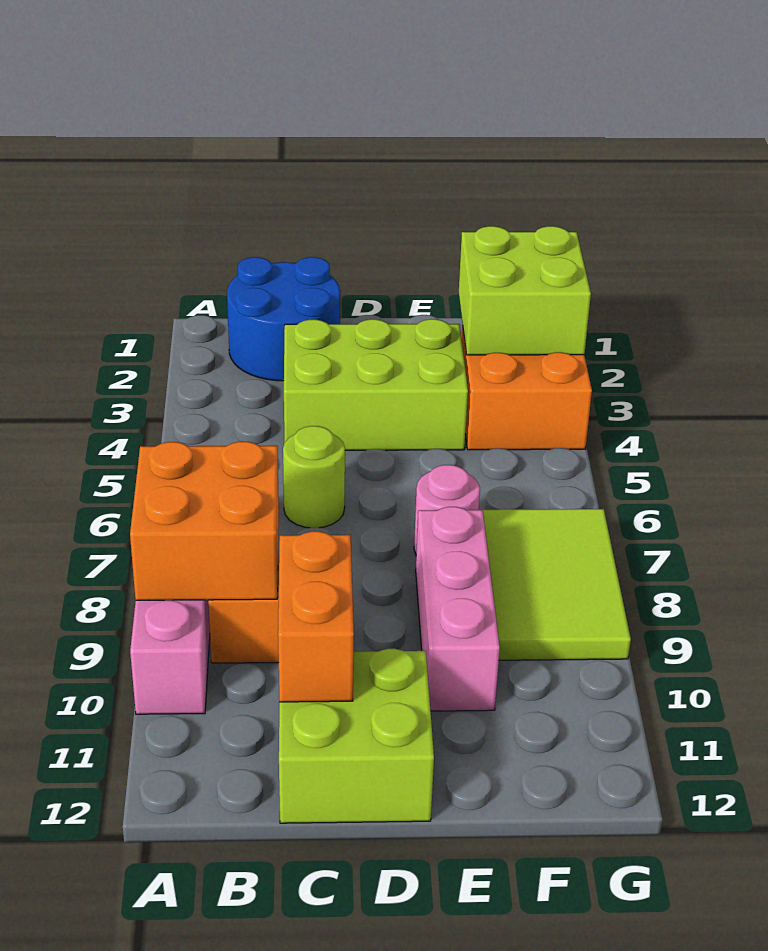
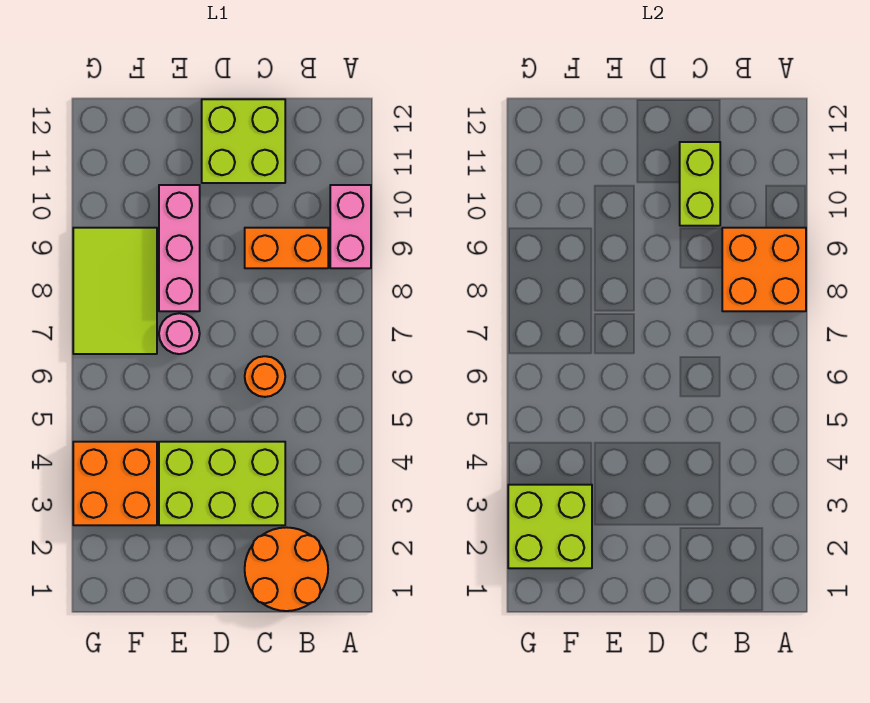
blue round brick B1:C2 level 1 -> orange round brick B1:C2 level 1
lime round brick C6 level 1 -> orange round brick C6 level 1
orange brick C10:C11 level 2 -> lime brick C10:C11 level 2

